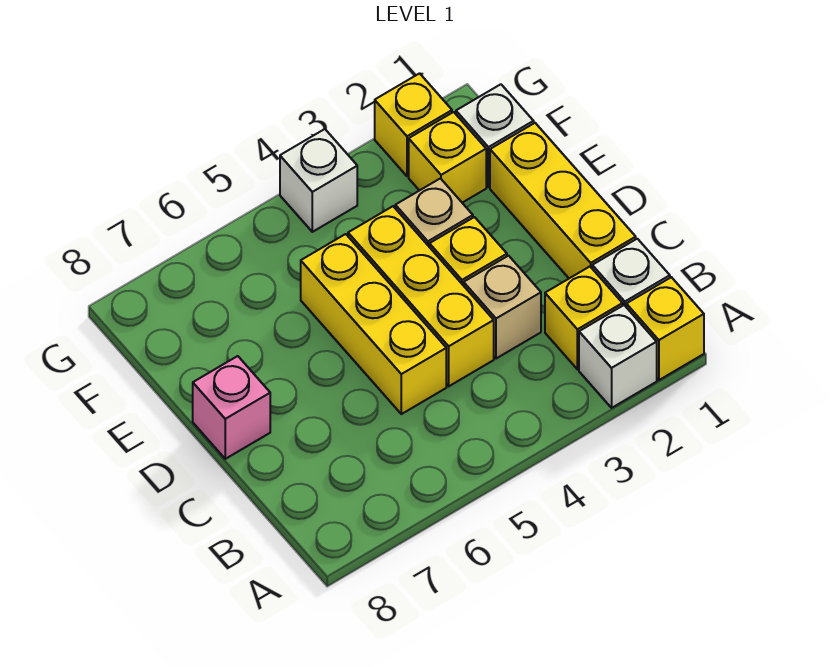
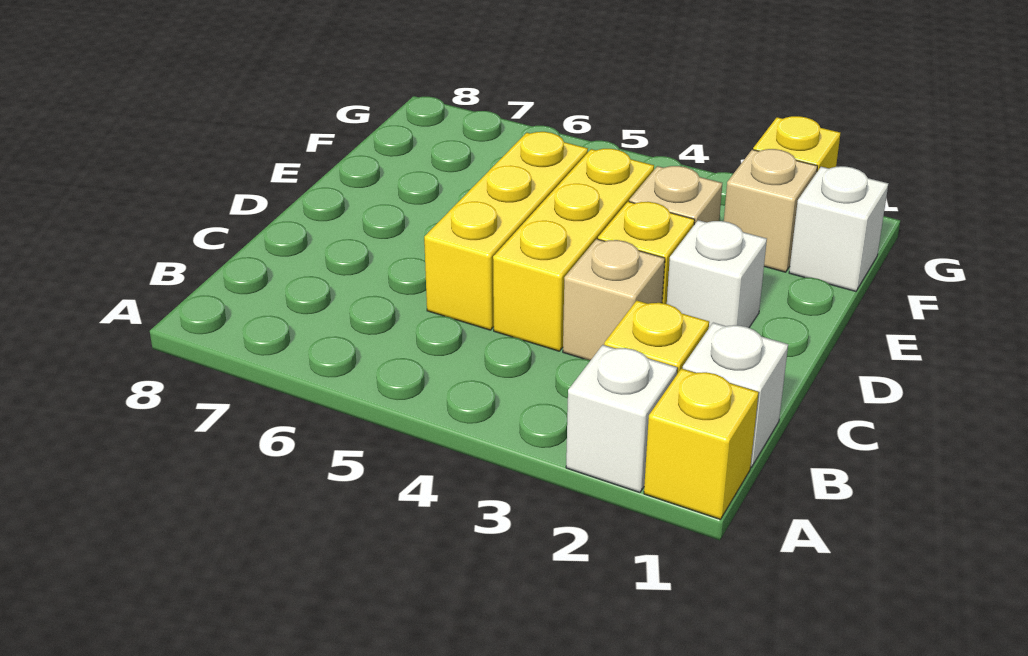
yellow brick C1:E1 level 1 -> none
pink brick D8 level 1 -> none
yellow brick F2 level 1 -> tan brick F2 level 1
white brick G4 level 1 -> white brick D2 level 1

